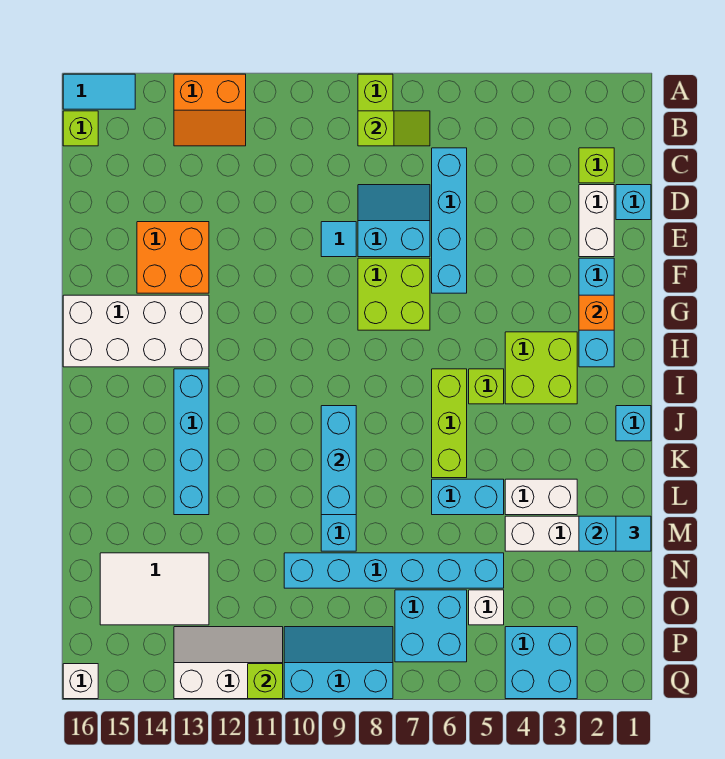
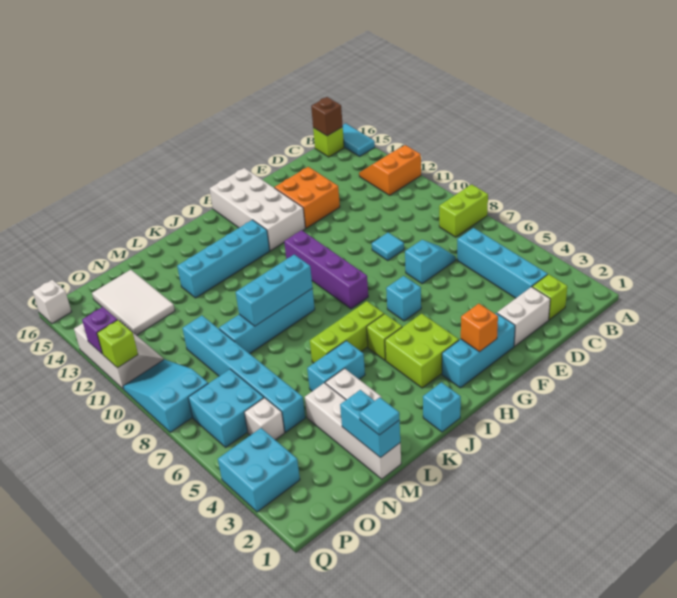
orange slope A12:B13 level 1 top A -> orange slope A12:B13 level 1 top 12
lime slope B7:B8 level 2 top 8 -> none
none -> brown brick B16 level 2
cyan brick C6:F6 level 1 -> cyan brick C3:C6 level 1
cyan brick D1 level 1 -> cyan brick G6 level 1
cyan slope D7:E8 level 1 top E -> cyan slope D7:E7 level 1 top E
lime brick F7:G8 level 1 -> none
none -> purple brick H8:H11 level 1
cyan brick L5:L6 level 1 -> cyan brick K5:L5 level 1
cyan slope P8:Q10 level 1 top Q -> cyan slope P8:Q10 level 1 top 8
none -> purple brick Q12 level 2

